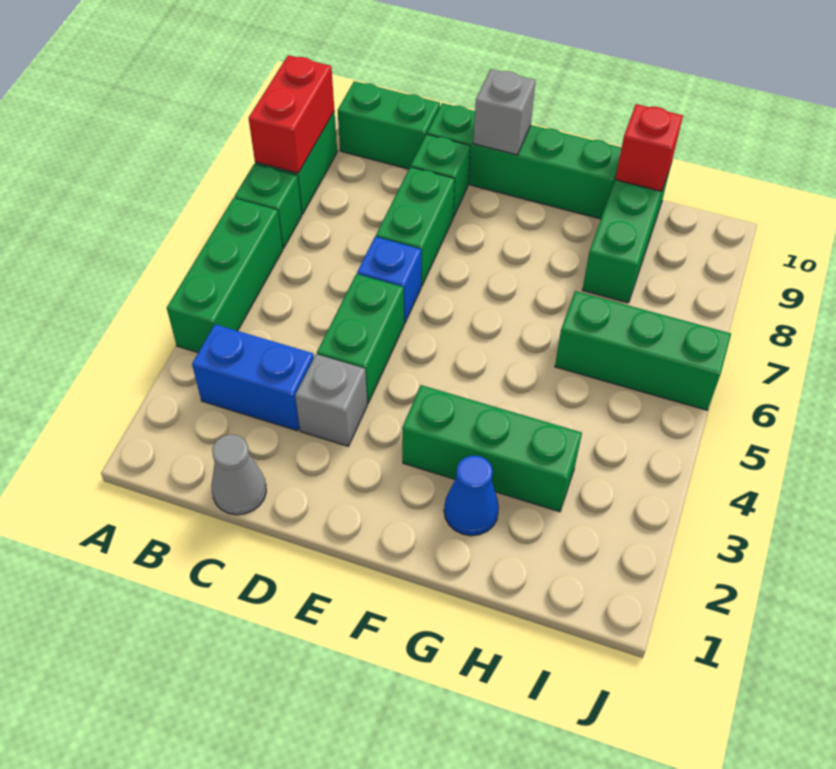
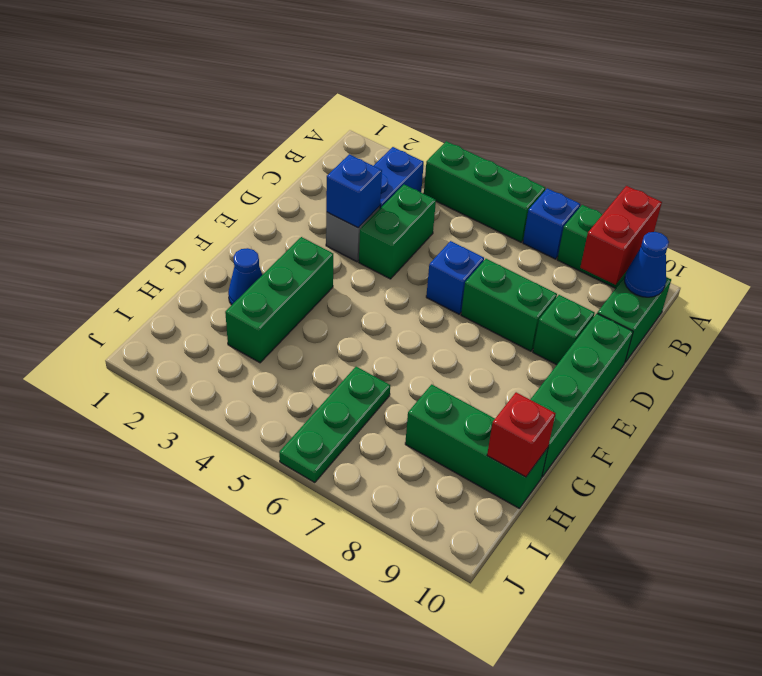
green brick A7 level 1 -> blue brick A7 level 1
red brick A8:A9 level 2 -> red brick A9:B9 level 2
none -> blue cone B10 level 2
grey cone C1 level 1 -> none
none -> blue brick D3 level 2
green brick D4:D5 level 1 -> green brick C4:D4 level 1
grey brick E10 level 2 -> none
green brick H6:J6 level 1 -> green plate H6:J6 level 1

